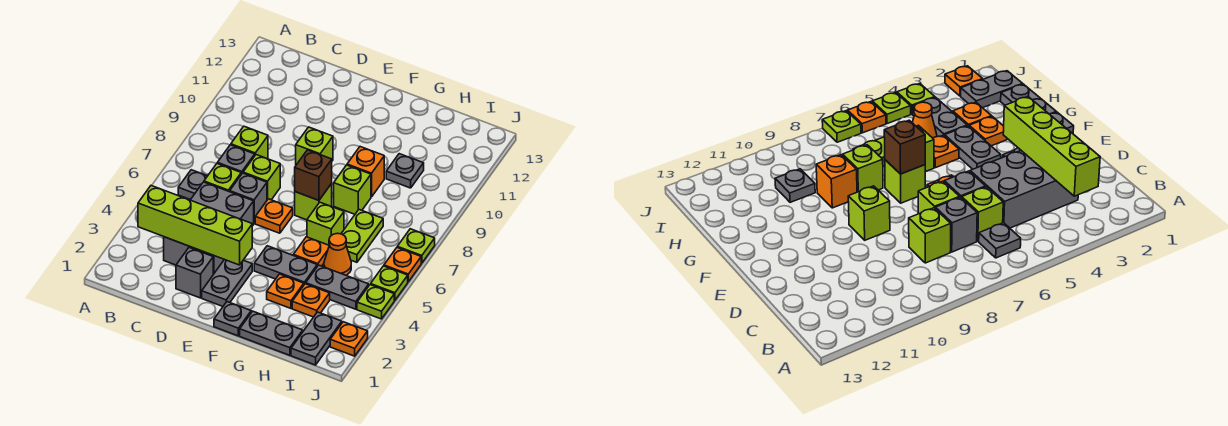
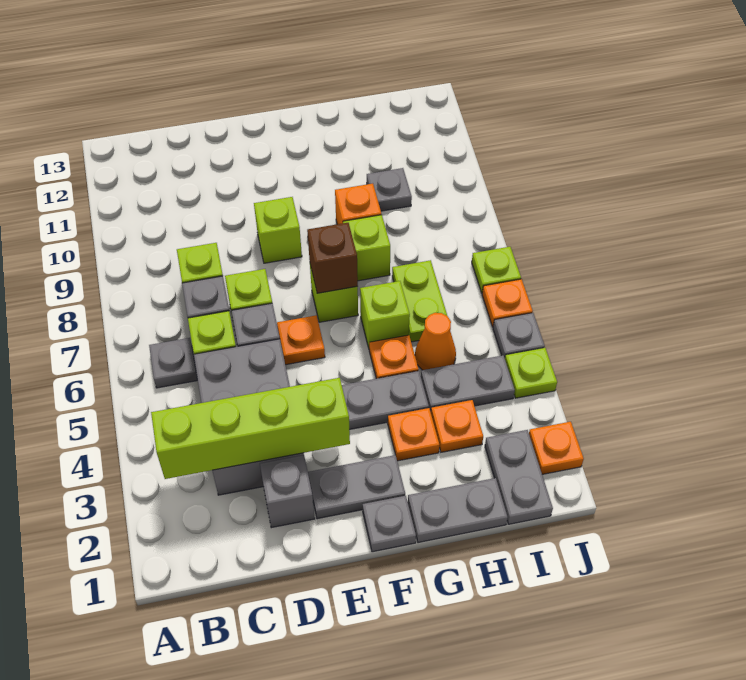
grey plate E2:E3 level 1 -> grey plate E2:F2 level 1
lime plate J5 level 1 -> grey plate J5 level 1

